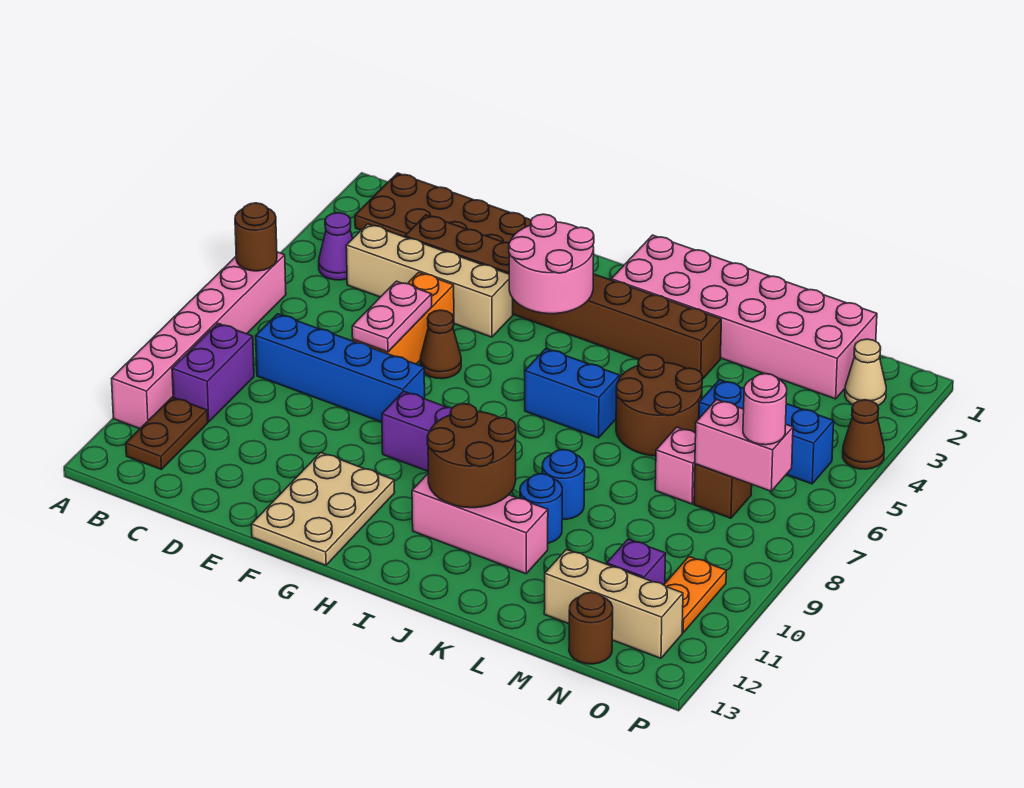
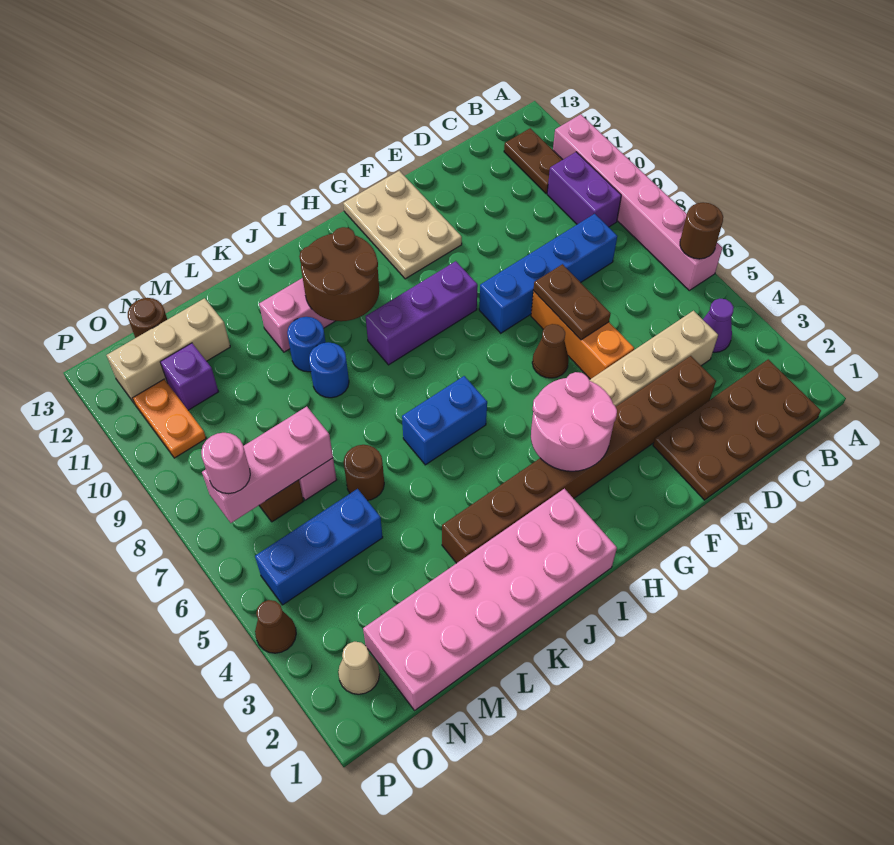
pink plate E6:E7 level 2 -> brown plate E6:E7 level 2
brown round brick K5:L6 level 1 -> brown round brick L6 level 1
pink brick N7:O7 level 2 -> pink brick M7:O7 level 2

